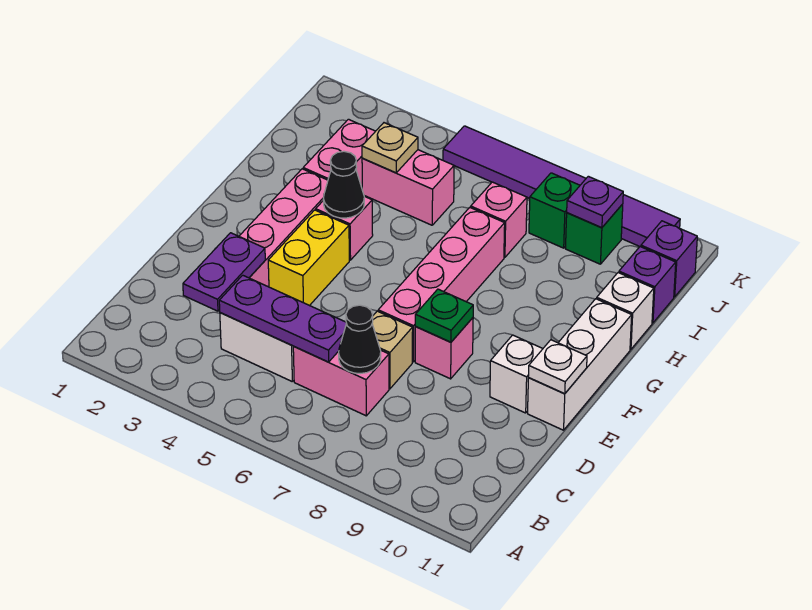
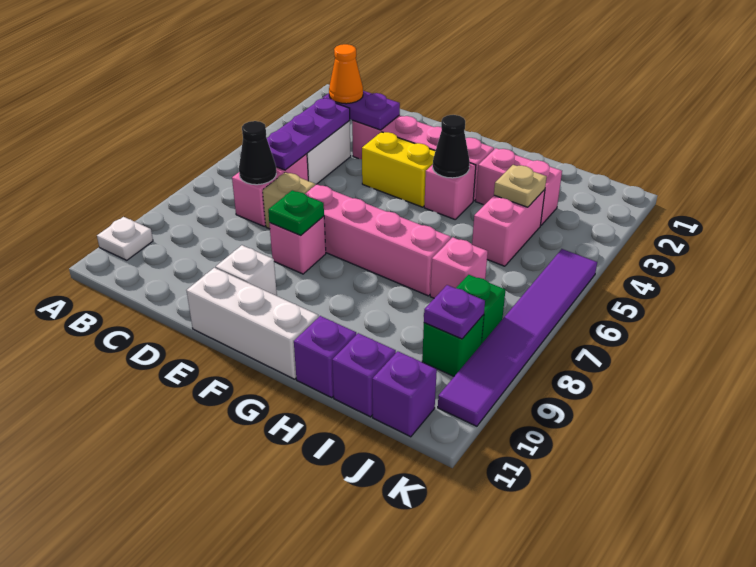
none -> orange cone C3 level 3
white plate E11 level 2 -> white plate A10 level 1
white brick H11 level 1 -> purple brick H11 level 1

